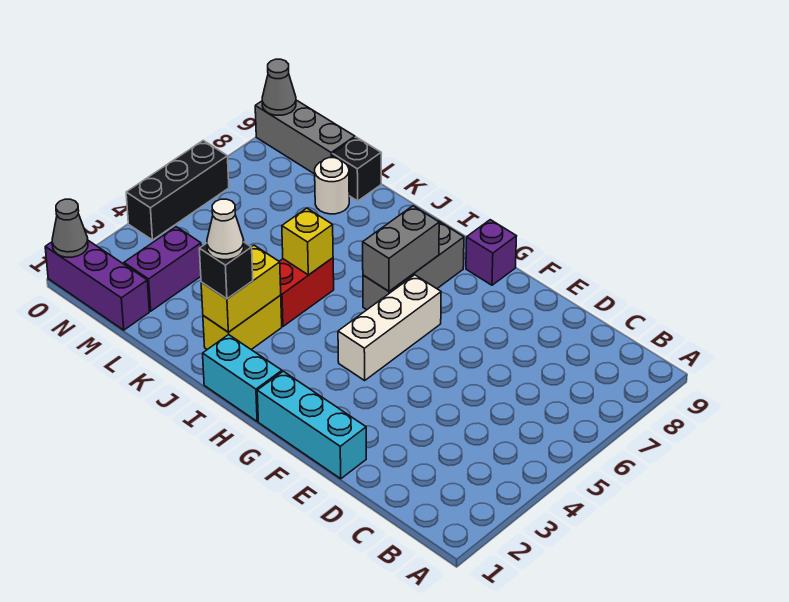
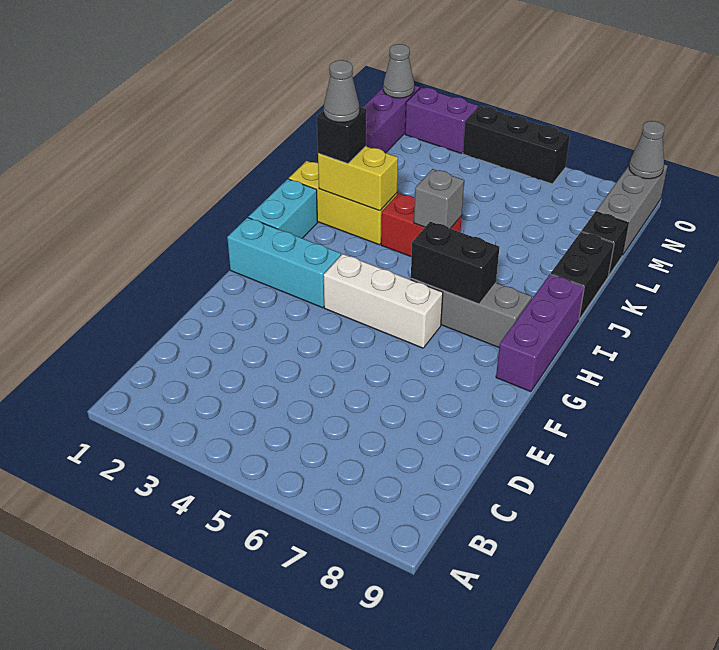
cyan brick E1:G1 level 1 -> cyan brick G1:G3 level 1
purple brick G9 level 1 -> purple brick G9:I9 level 1
grey brick H6:H7 level 2 -> black brick H6:H7 level 2
yellow brick J2:J3 level 1 -> yellow brick J1:J3 level 1
white cone J2 level 4 -> grey cone J2 level 4
yellow brick J5 level 2 -> grey brick J5 level 2
none -> black brick J9:K9 level 1
white round brick L8 level 1 -> none
purple brick M2:M3 level 1 -> purple brick O2:O3 level 1

